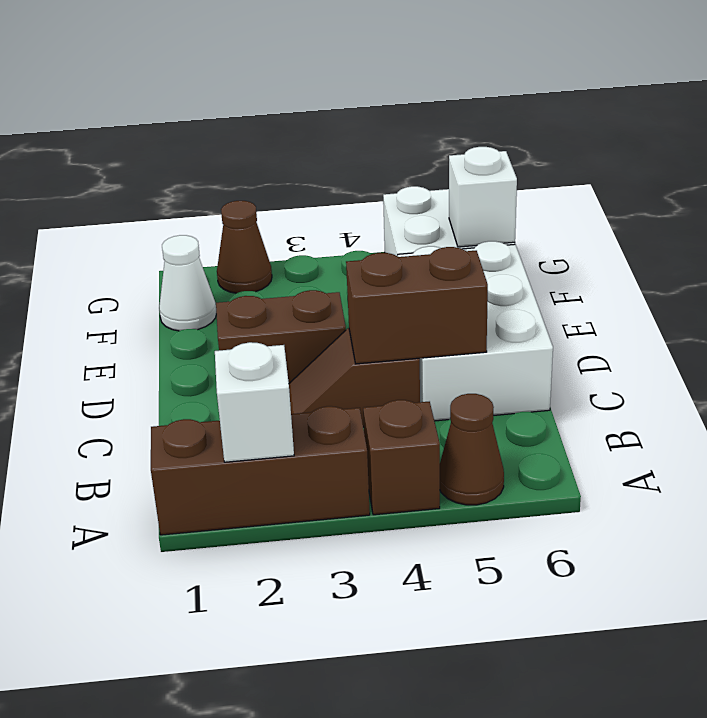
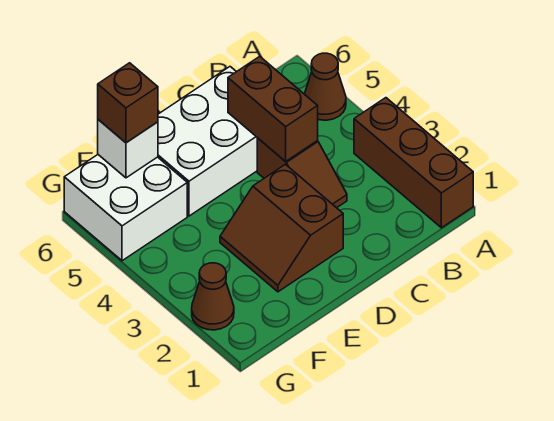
white brick A2 level 2 -> none
brown brick A4 level 1 -> brown brick F6 level 3
white cone F1 level 1 -> none

